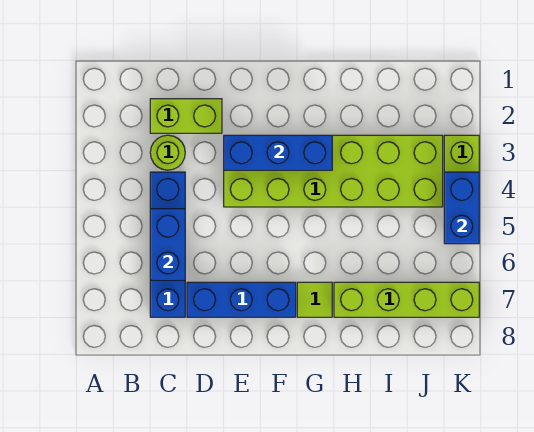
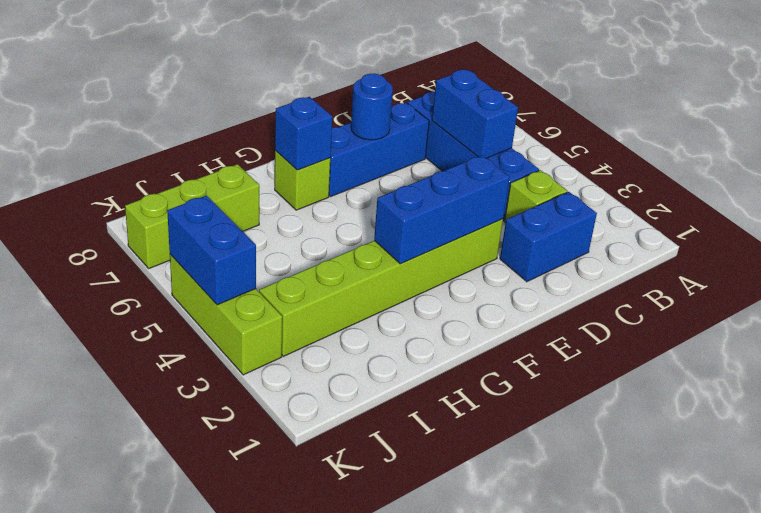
lime brick C2:D2 level 1 -> blue brick C2:D2 level 1
lime round brick C3 level 1 -> lime brick C3 level 1
lime brick E3:J4 level 1 -> lime brick E3:J3 level 1
none -> blue round brick E7 level 2
lime tile G7 level 1 -> lime brick G7 level 1
none -> blue brick G7 level 2
lime brick H7:K7 level 1 -> lime brick I7:K7 level 1

